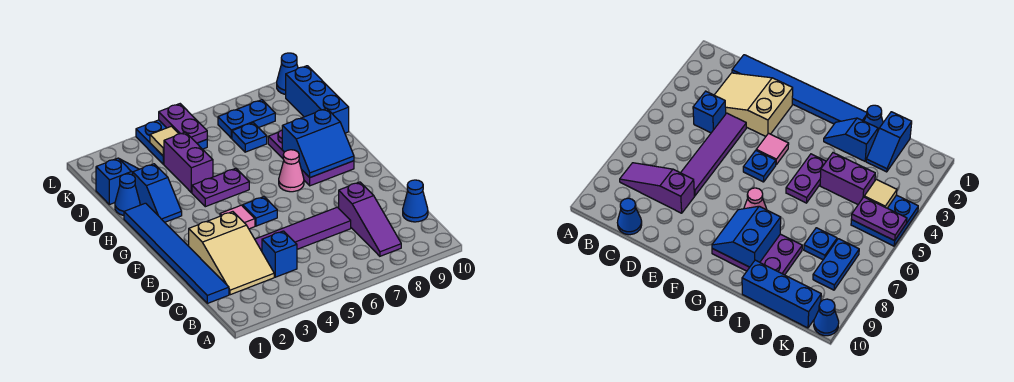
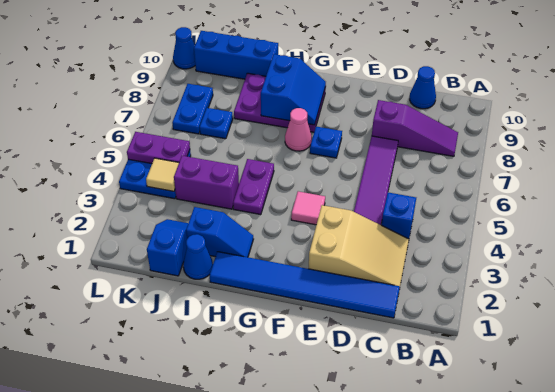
blue plate F5 level 1 -> blue plate F7 level 1

